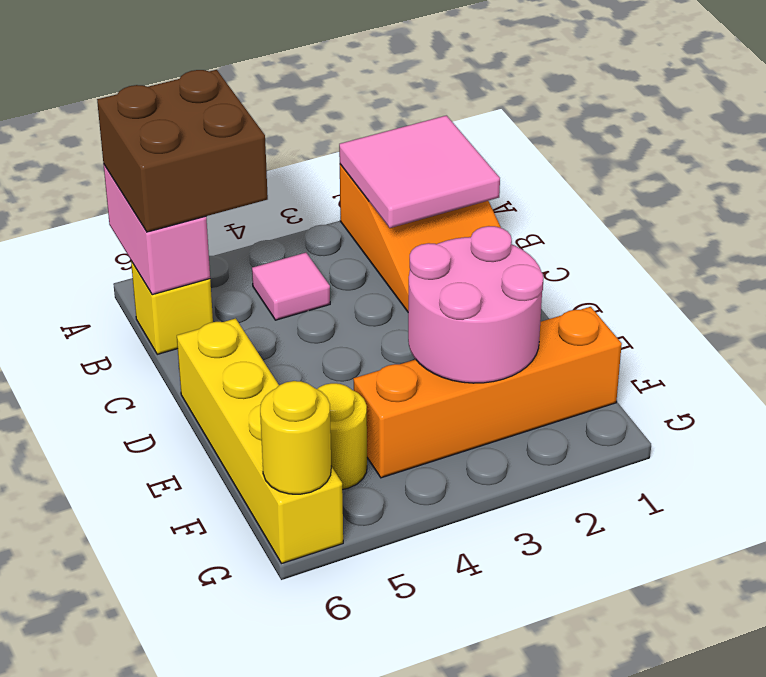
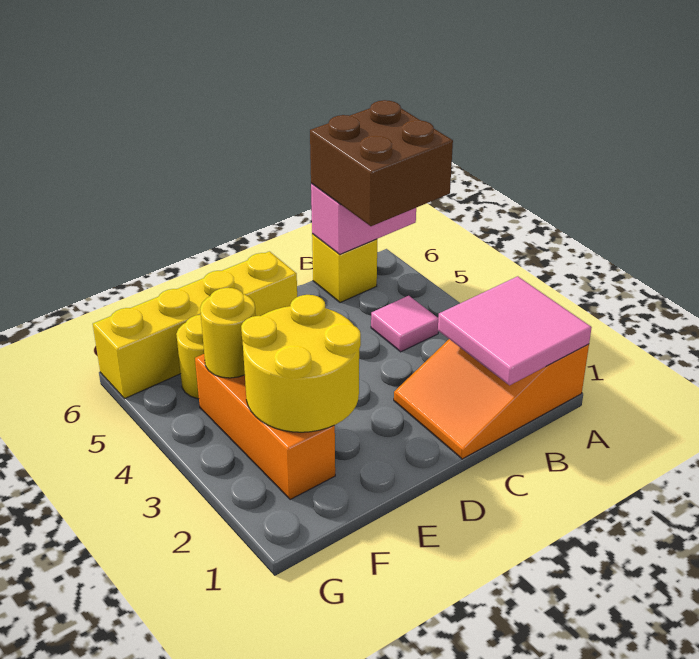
pink round brick E2:F3 level 2 -> yellow round brick E2:F3 level 2
orange brick F1:F4 level 1 -> orange brick F2:F4 level 1
yellow round brick G6 level 2 -> yellow round brick F4 level 2

